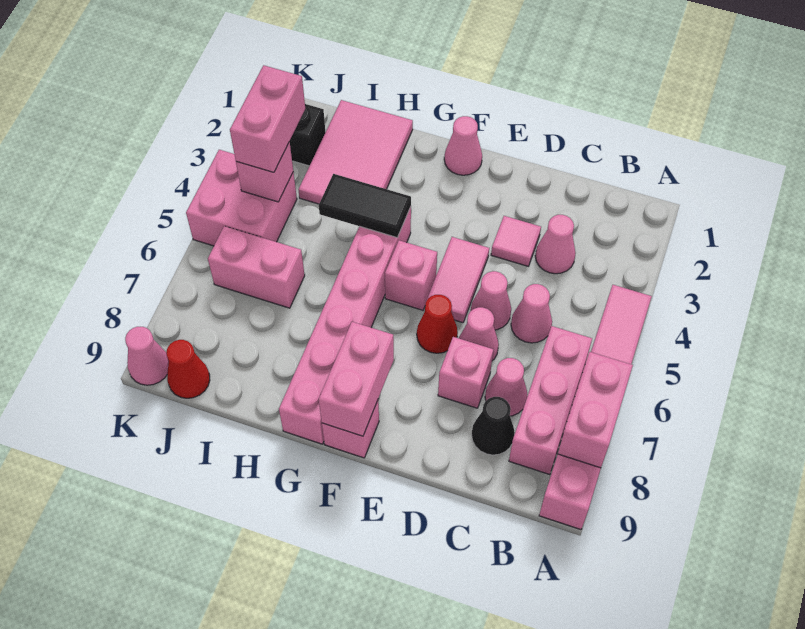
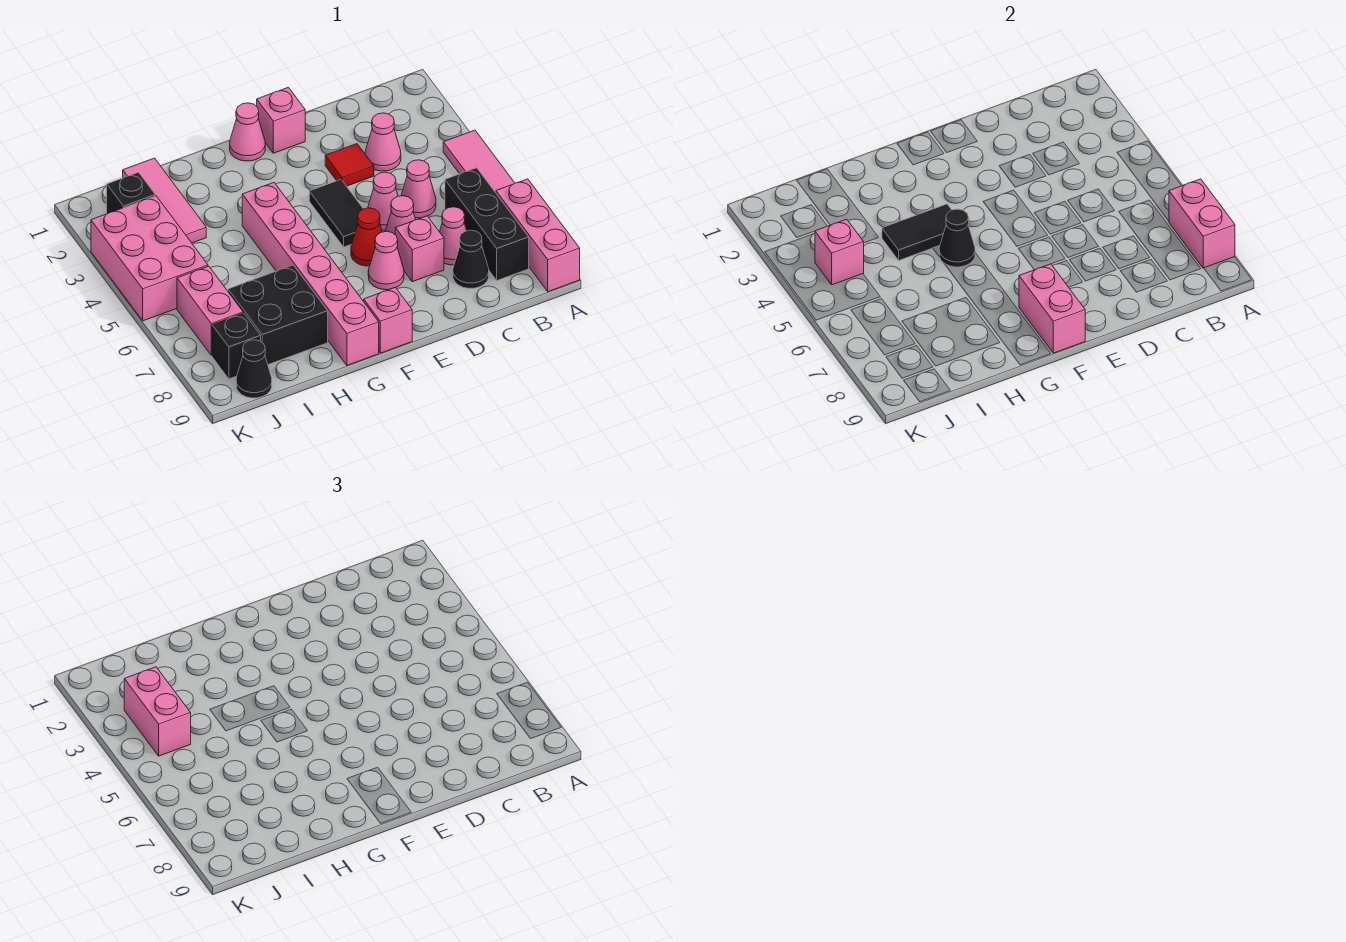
pink brick B6:B8 level 1 -> black brick B6:B8 level 1
pink tile D3 level 1 -> red tile D3 level 1
pink tile E4:E5 level 1 -> black tile E4:E5 level 1
pink brick F5 level 1 -> pink brick E1 level 1
none -> black cone G5 level 2
pink tile H1:I3 level 1 -> pink tile I1:I3 level 1
none -> black brick H7:I8 level 1
pink brick I6:J6 level 1 -> pink brick J6:J7 level 1
pink brick J4:K5 level 1 -> pink brick J3:K5 level 1
none -> black brick J8 level 1
red cone J9 level 1 -> black cone J9 level 1
pink cone K9 level 1 -> pink cone E7 level 1

